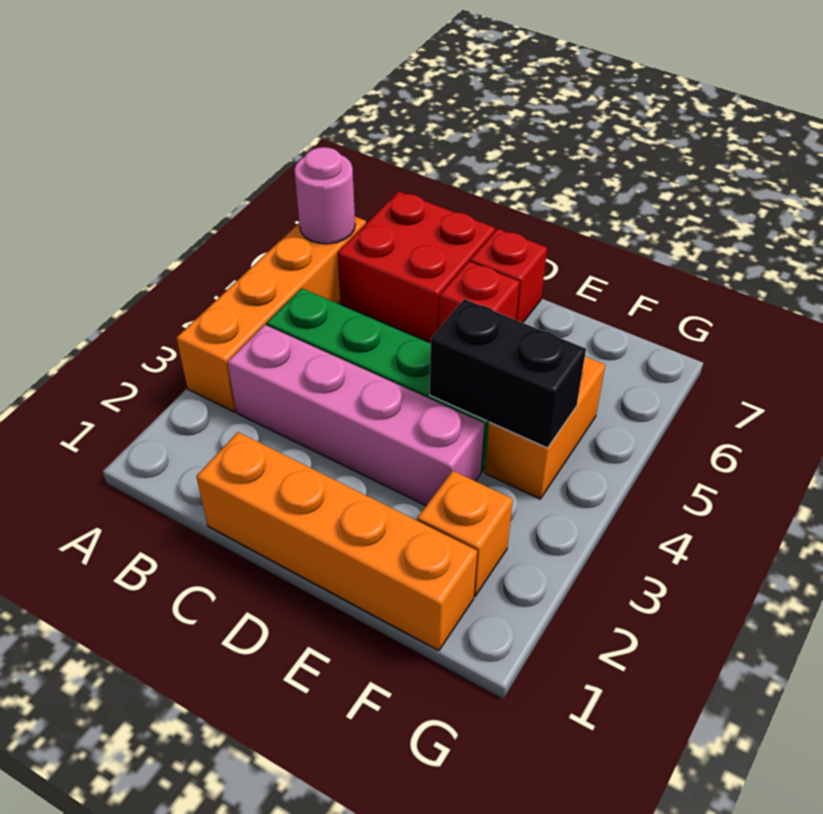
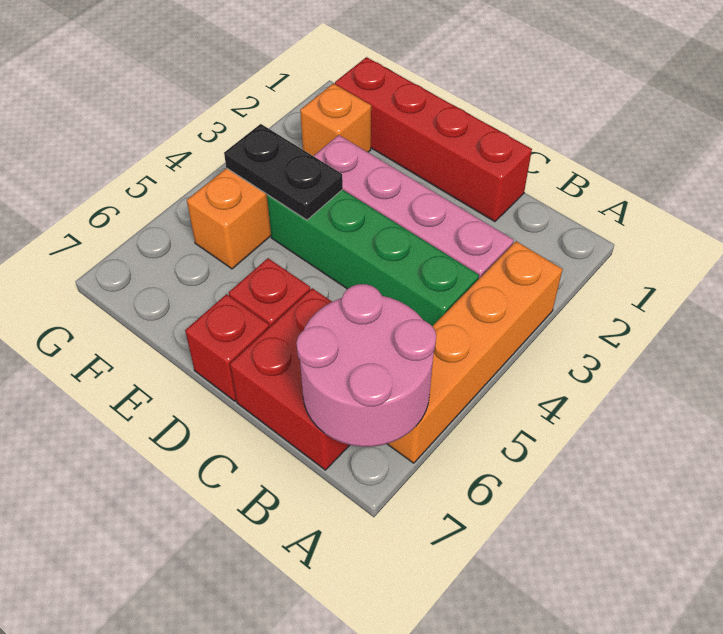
pink round brick A6 level 2 -> pink round brick A6:B7 level 2
orange brick C1:F1 level 1 -> red brick C1:F1 level 1
black brick E4:F4 level 2 -> black plate E4:F4 level 2

